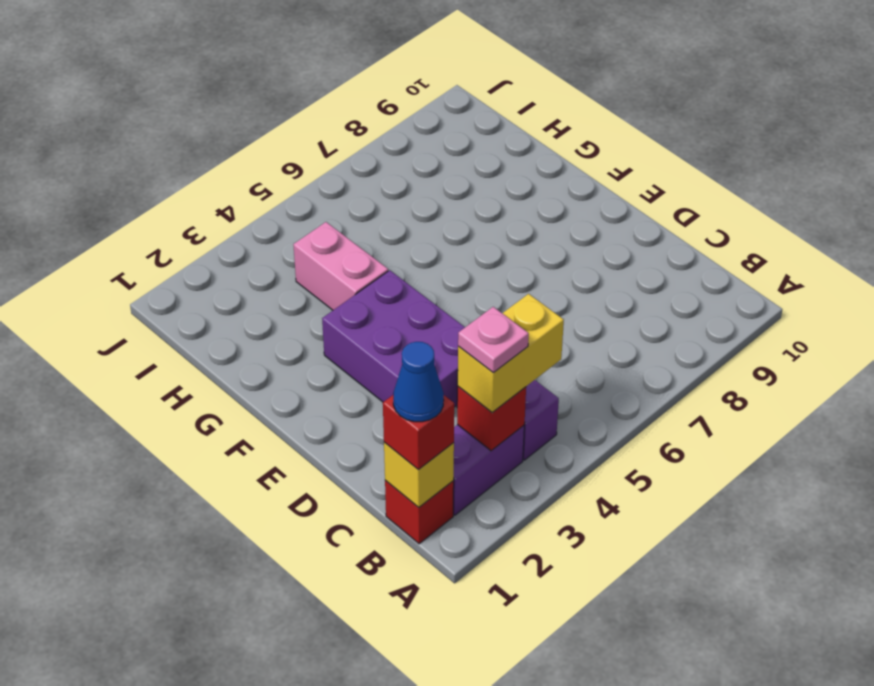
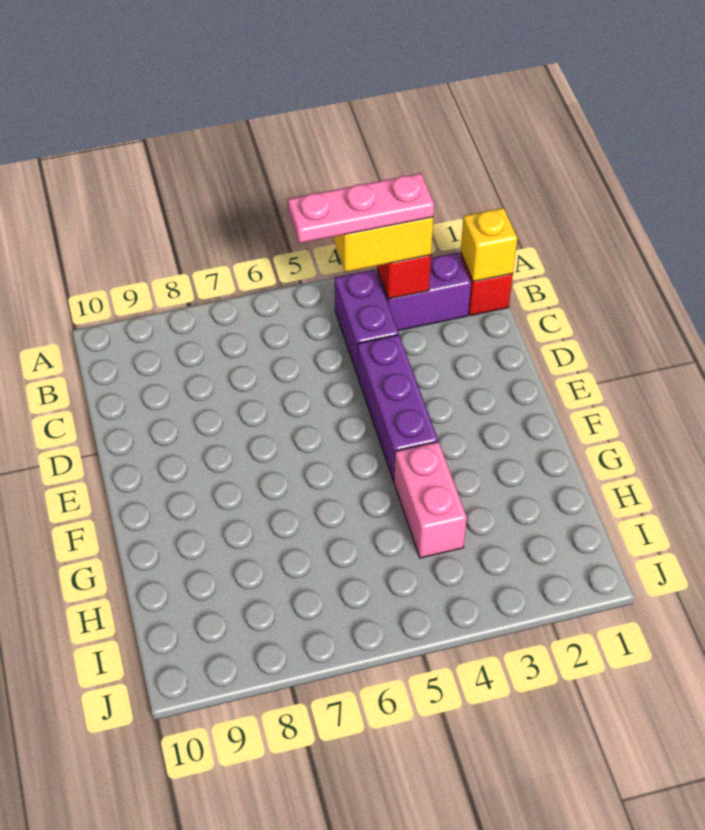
red brick B1 level 3 -> none
blue cone B1 level 4 -> none
pink plate B3 level 4 -> pink plate B3:B5 level 4
purple brick D3:F4 level 1 -> purple brick D4:F4 level 1

